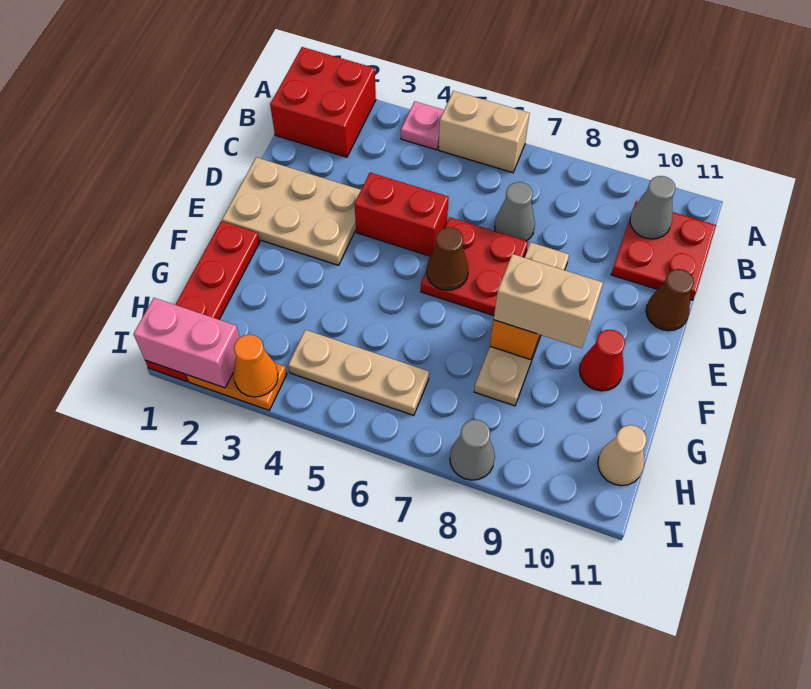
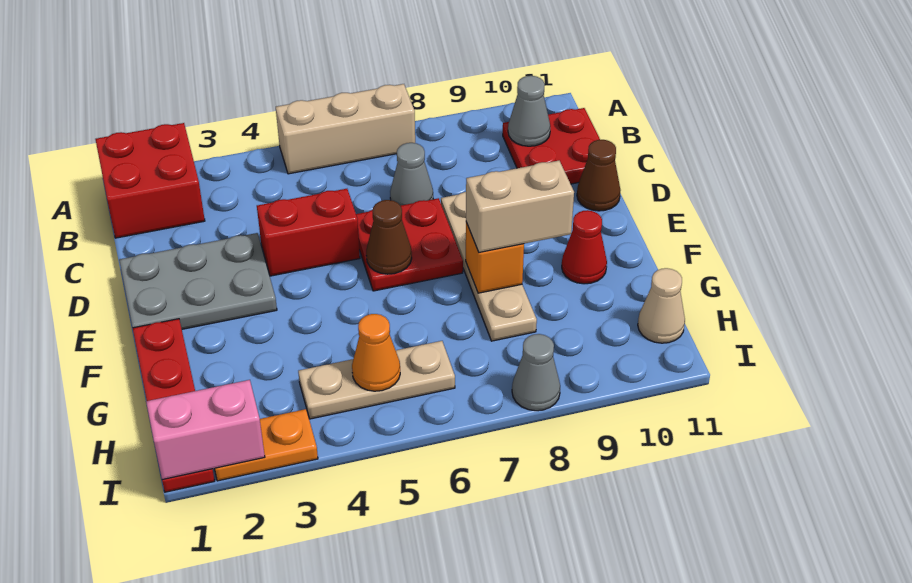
pink plate A4 level 1 -> none
tan brick A5:A6 level 1 -> tan brick A5:A7 level 1
tan plate D1:E3 level 1 -> grey plate D1:E3 level 1
orange cone I3 level 2 -> orange cone H5 level 2

